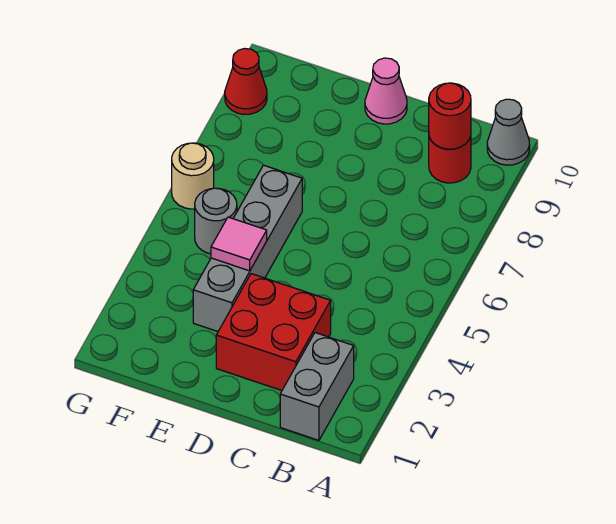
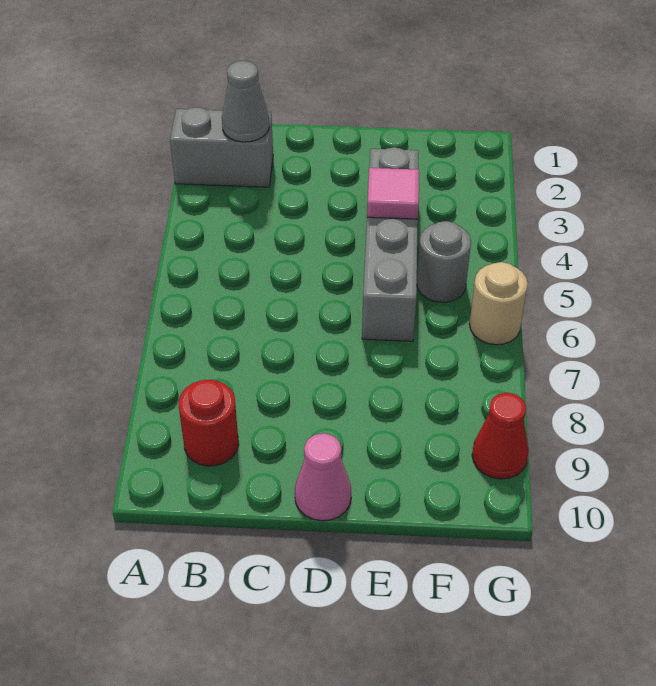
grey cone A10 level 1 -> grey cone B2 level 2
grey brick B1:B2 level 1 -> grey brick A2:B2 level 1
red round brick B9 level 2 -> none
red brick C2:D3 level 1 -> none

